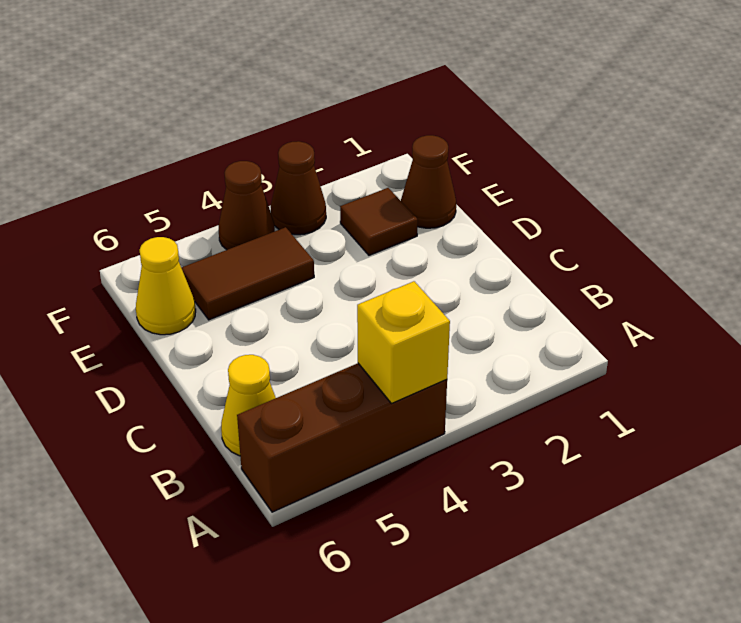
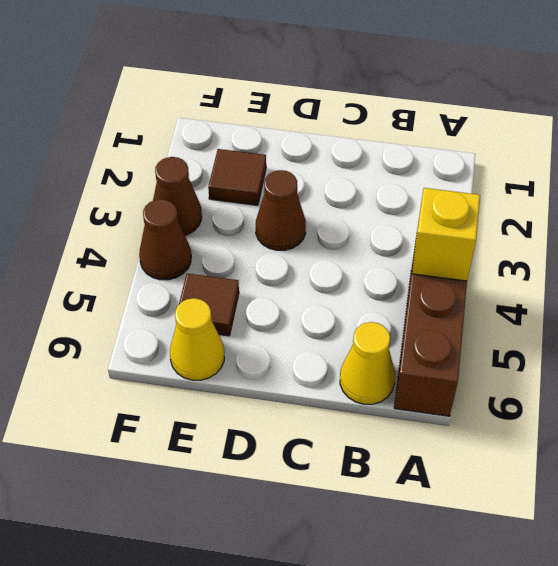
brown cone E1 level 1 -> brown cone D3 level 1
brown tile E4:E5 level 1 -> brown tile E5 level 1

